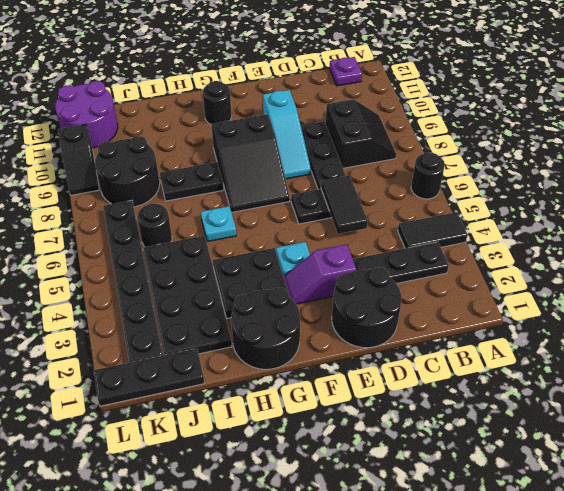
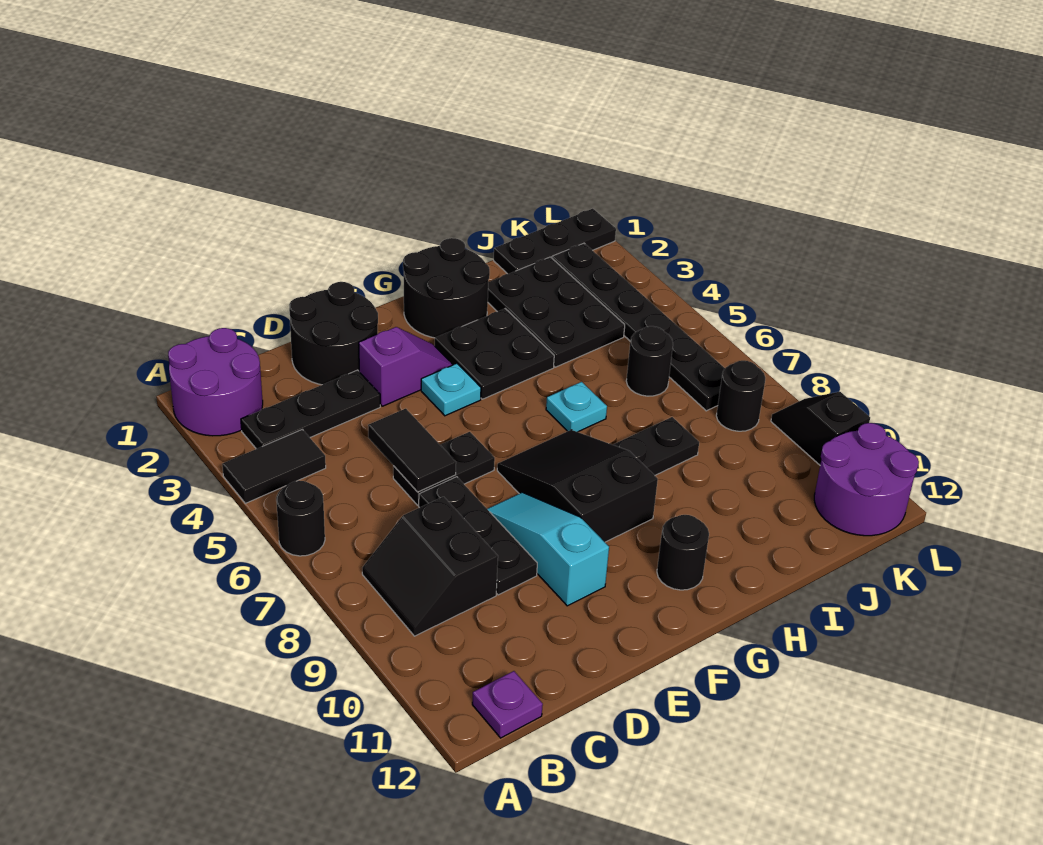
none -> purple round brick A1:B2 level 1
black plate I2:J5 level 1 -> black plate I2:J4 level 1
black round brick J8:K9 level 1 -> black round brick K8 level 1

